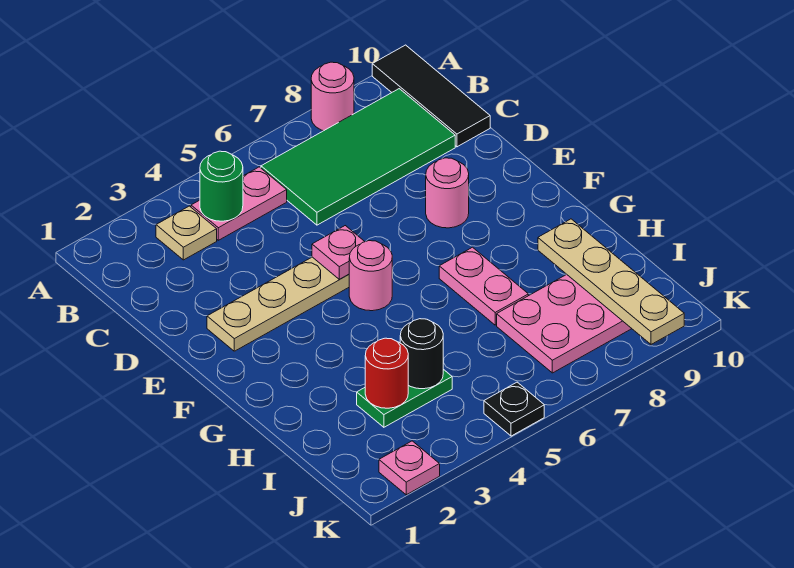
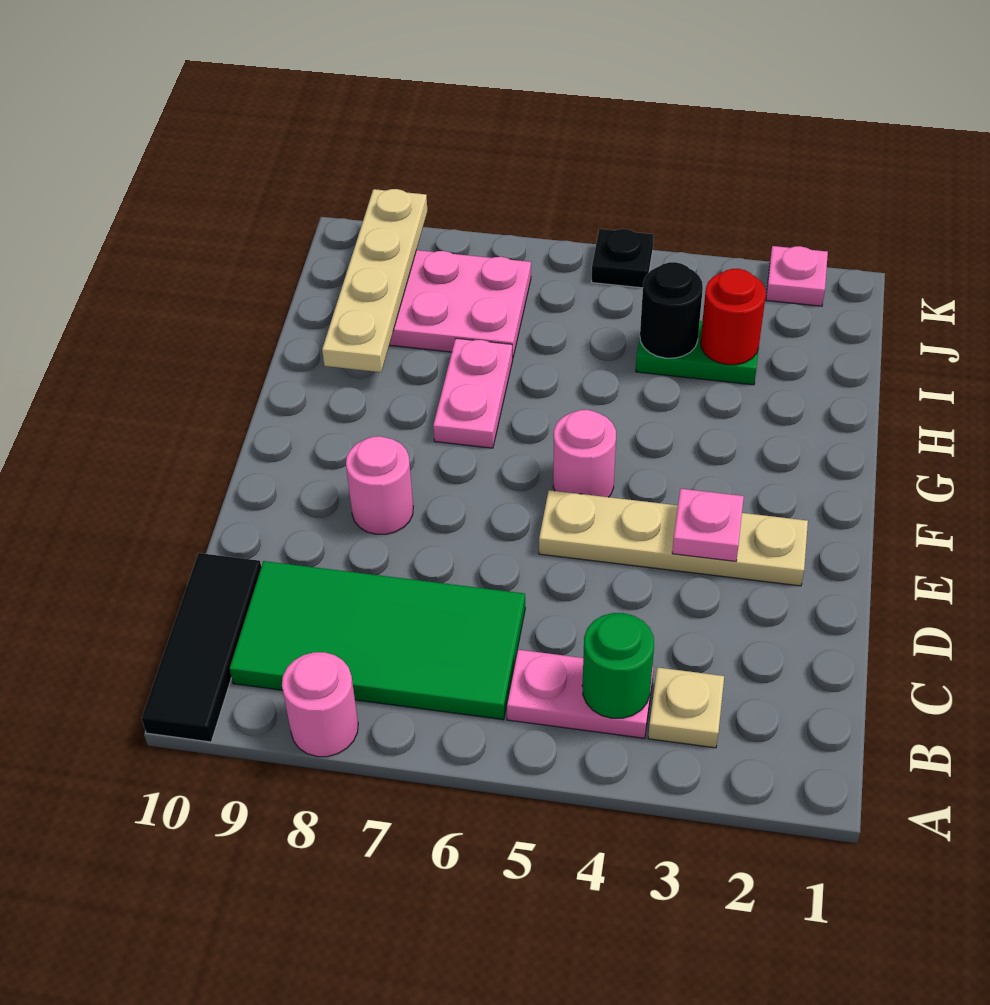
pink plate E5 level 2 -> pink plate E3 level 2

